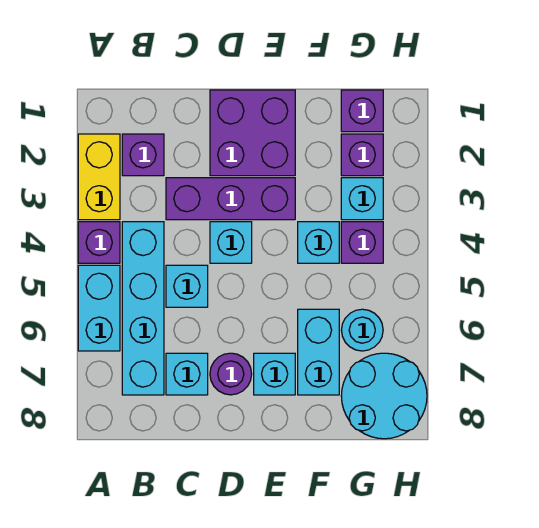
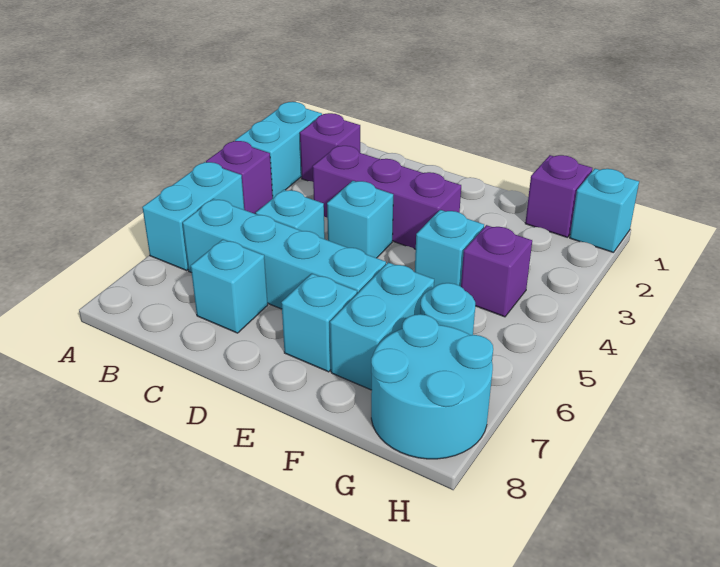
yellow brick A2:A3 level 1 -> cyan brick A2:A3 level 1
cyan brick B4:B7 level 1 -> cyan brick B6:E6 level 1
purple brick D1:E2 level 1 -> none
purple round brick D7 level 1 -> none
purple brick G2 level 1 -> none
cyan brick G3 level 1 -> cyan brick H1 level 1

